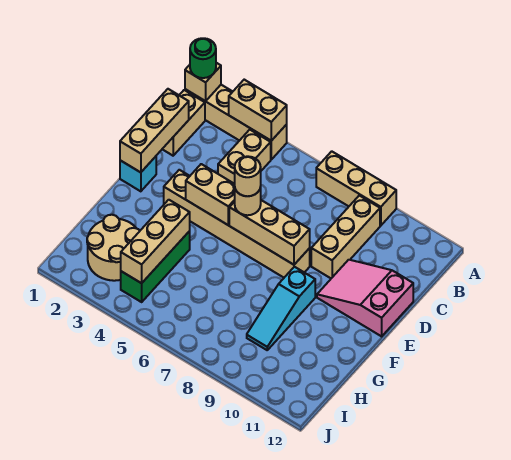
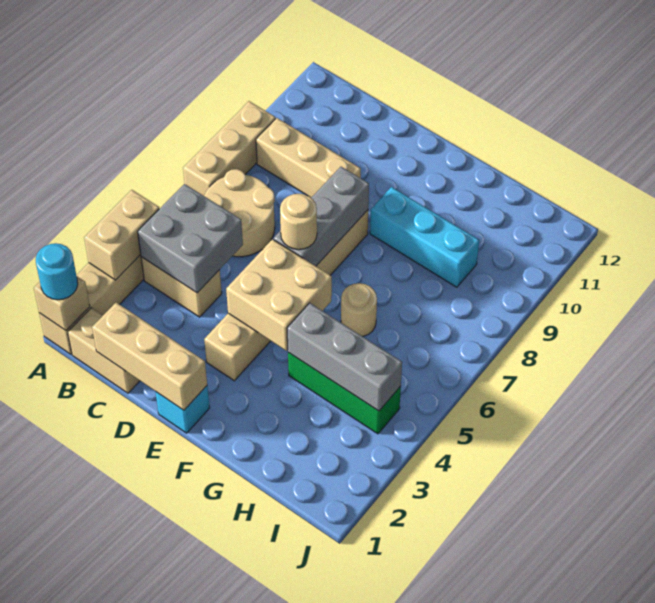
green round brick A1 level 3 -> cyan round brick A1 level 3
none -> grey brick B4:C5 level 2
pink slope D10:E12 level 1 top 12 -> none
tan brick E4:E5 level 2 -> tan brick E4:F5 level 2
tan brick E6:E8 level 2 -> grey brick E6:E8 level 2
tan round brick E6 level 4 -> tan round brick G6 level 1
cyan slope F9:H9 level 1 top F -> cyan brick F9:H9 level 1
tan brick G4:I4 level 2 -> grey brick G4:I4 level 2
tan round brick H2:I3 level 1 -> tan round brick B6:C7 level 1

